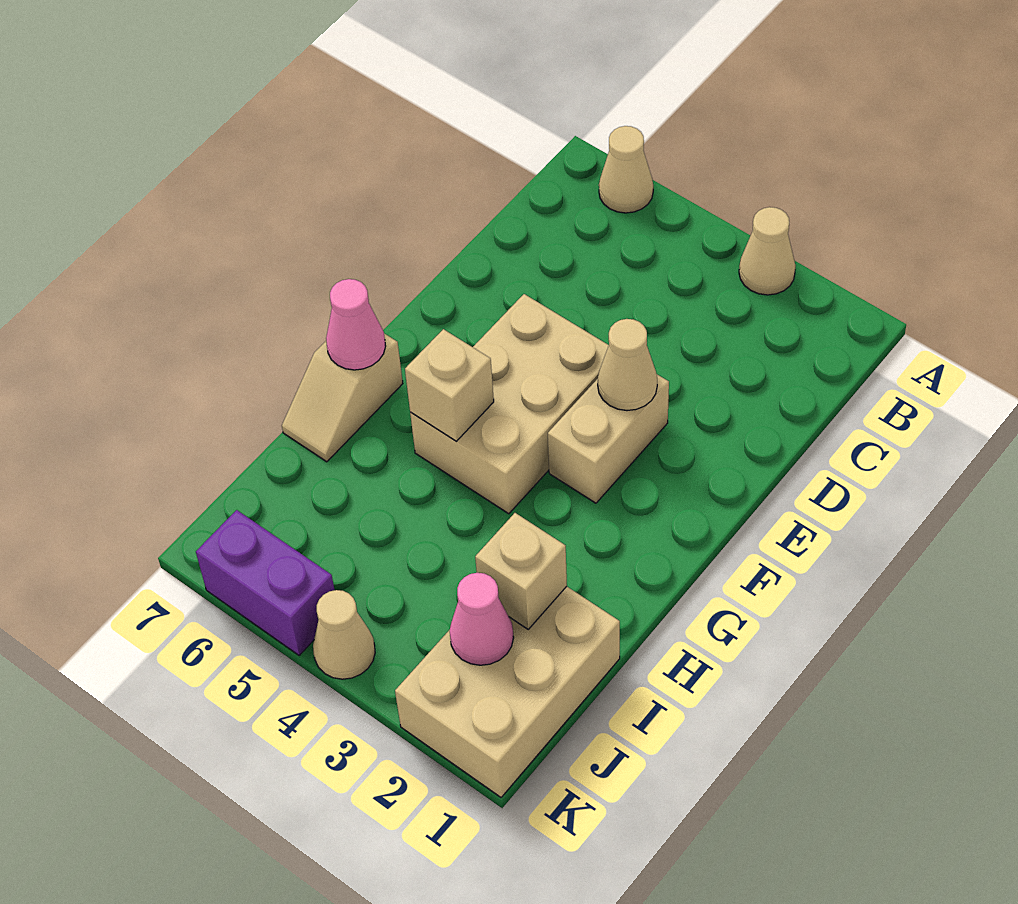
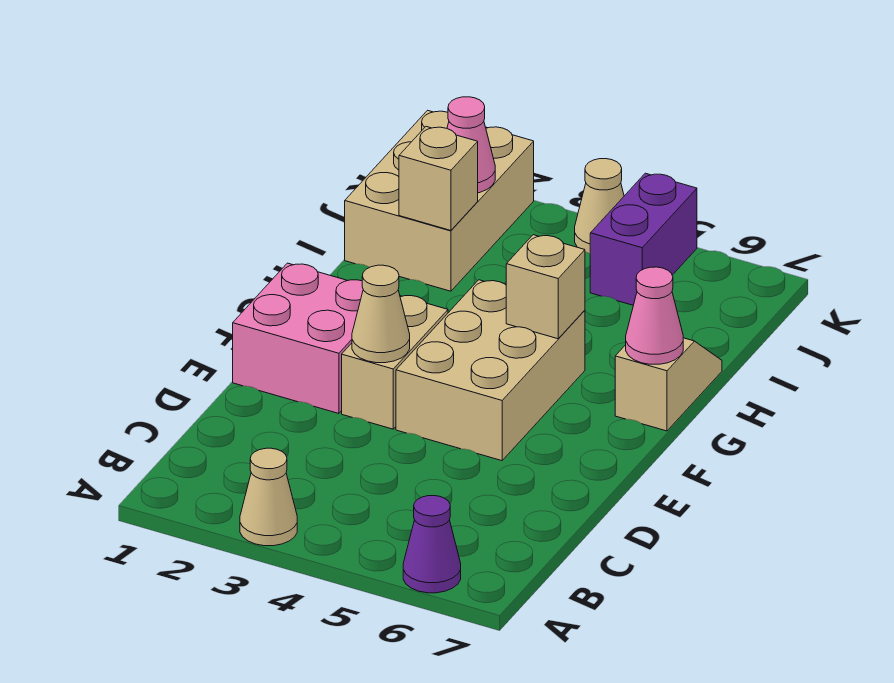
tan cone A6 level 1 -> purple cone A6 level 1
none -> pink brick E1:F2 level 1
purple brick K5:K6 level 1 -> purple brick J5:K5 level 1

